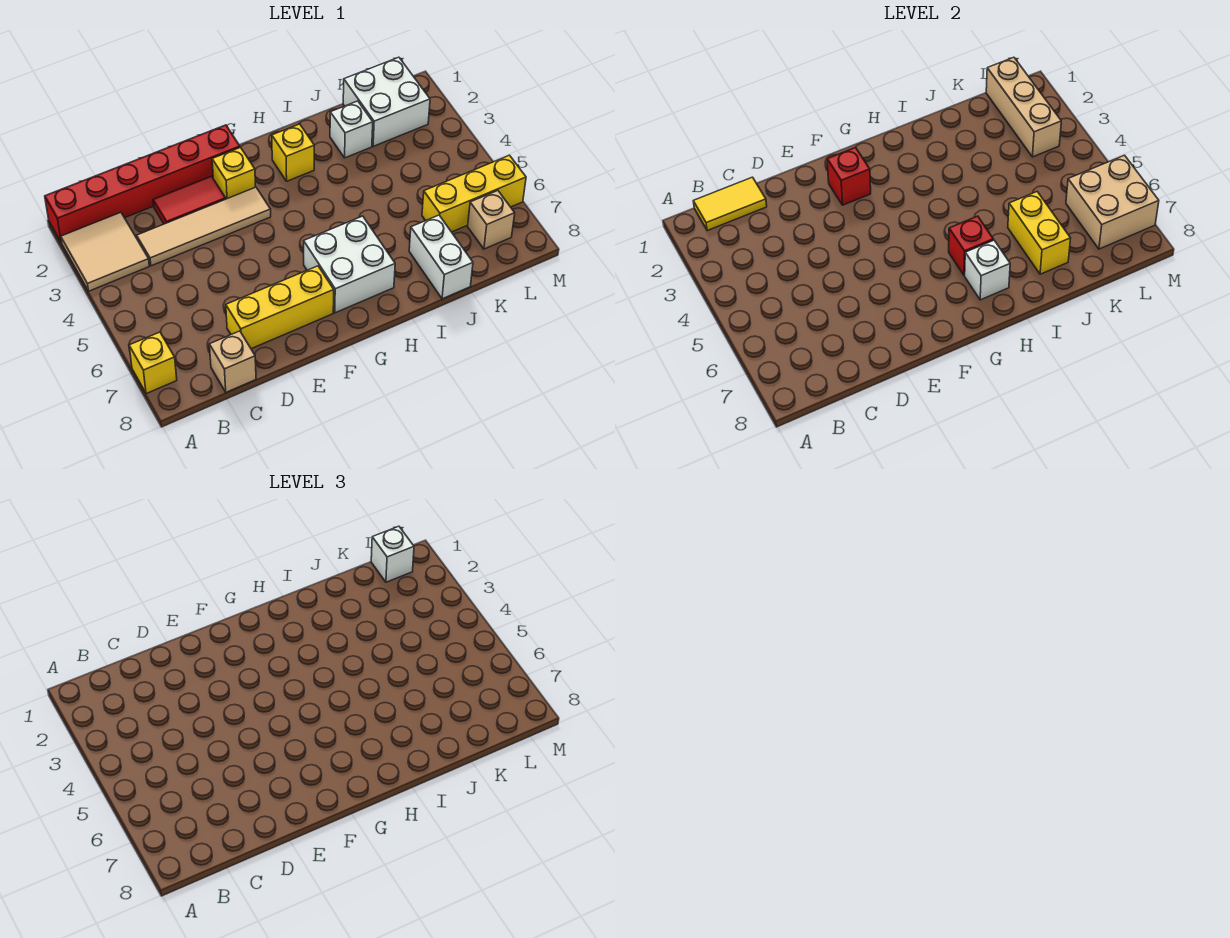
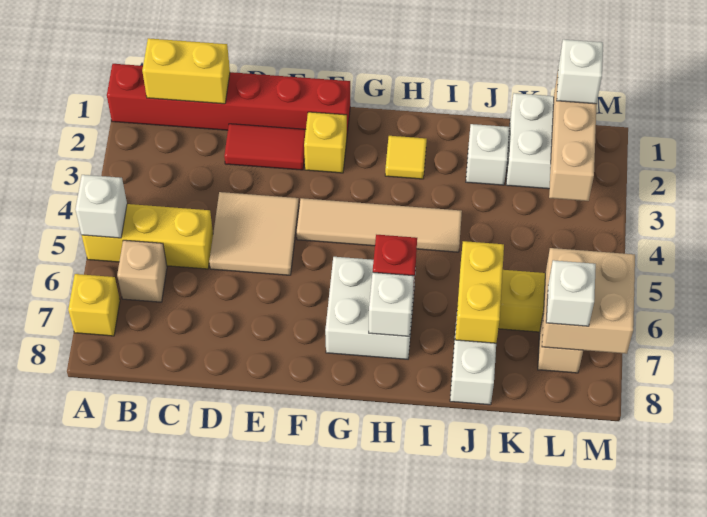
tan tile A2:B3 level 1 -> tan tile D4:E5 level 1
none -> white brick A5 level 2
yellow tile B1:C1 level 2 -> yellow brick B1:C1 level 2
tan tile C3:F3 level 1 -> tan tile F4:I4 level 1
tan brick C8 level 1 -> tan brick B6 level 1
yellow brick D7:F7 level 1 -> yellow brick A5:C5 level 1
red brick F2 level 2 -> none
yellow brick H2 level 1 -> yellow tile H2 level 1
none -> white brick L7 level 3

